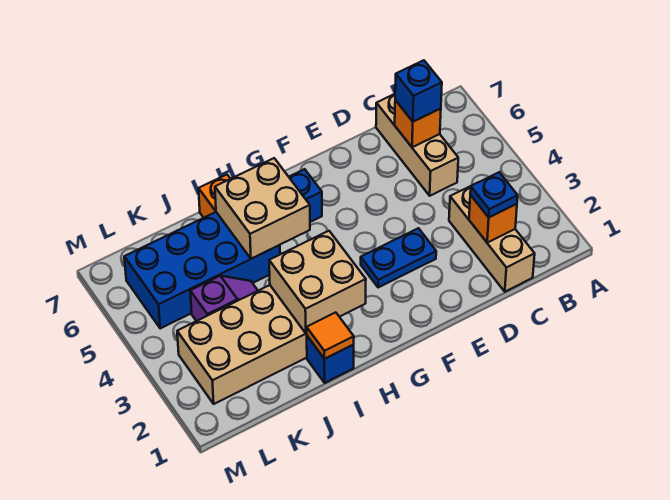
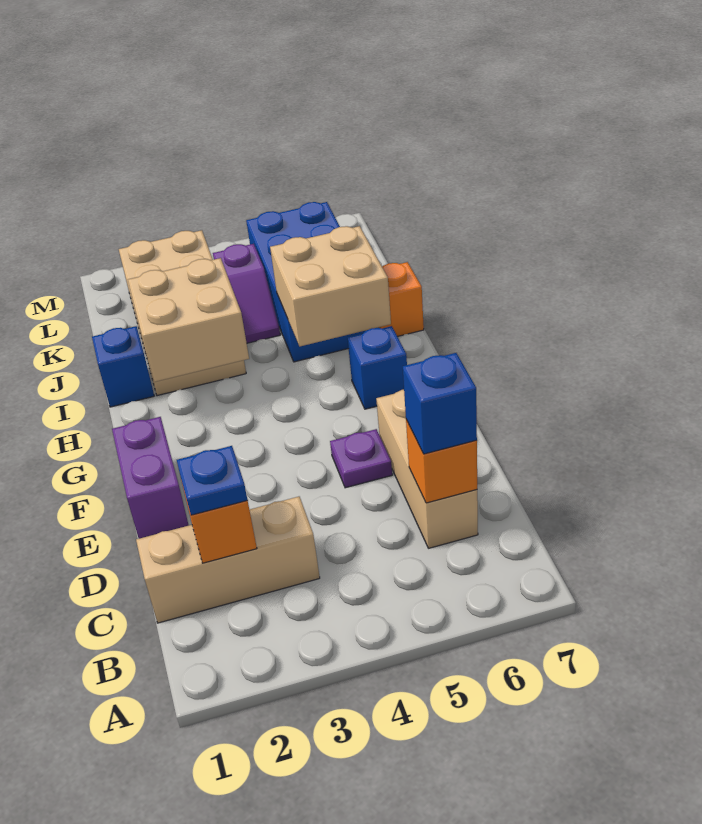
tan brick C5:C7 level 1 -> tan brick C6:E6 level 1
none -> purple brick E1:F1 level 1
blue plate E3:F3 level 1 -> none
none -> purple plate E5 level 1
orange tile I1 level 2 -> none

